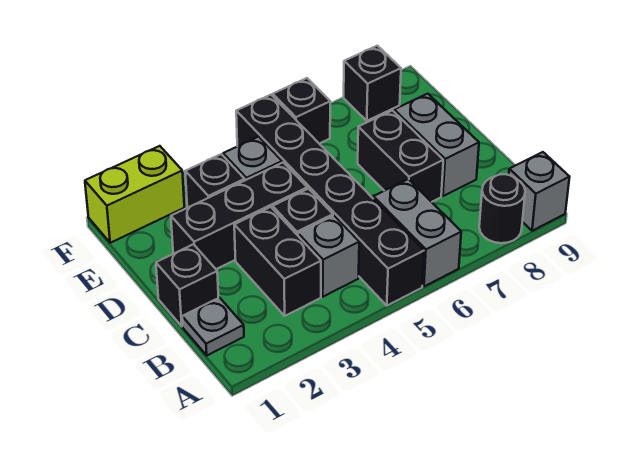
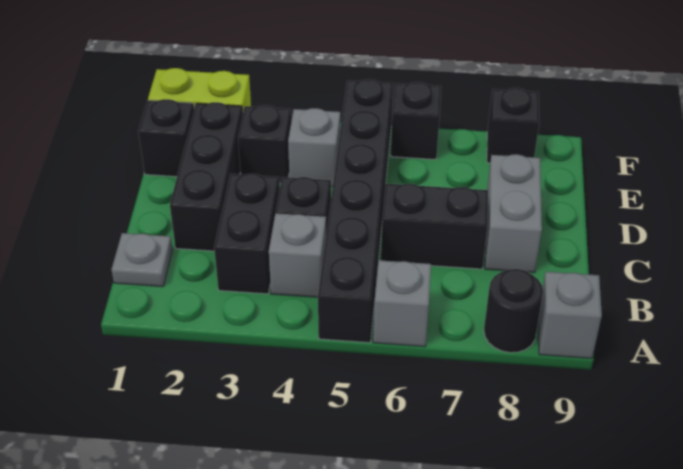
grey brick A6:B6 level 1 -> grey brick A6 level 1
black brick C1 level 1 -> black brick E1 level 1
black brick C7:D7 level 1 -> black brick C6:C7 level 1
black brick D2:D4 level 1 -> black brick C2:E2 level 1

